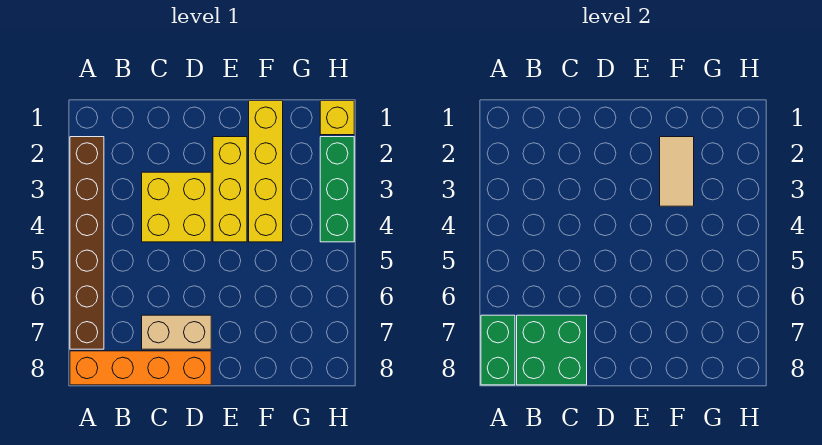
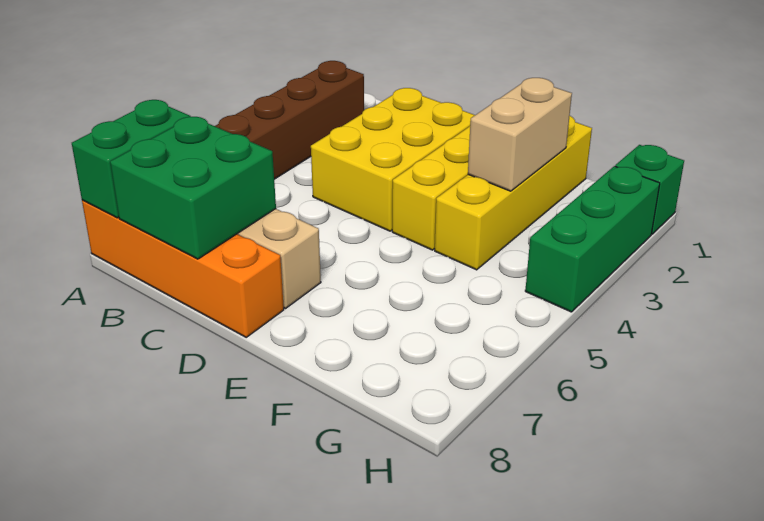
yellow brick C3:D4 level 1 -> yellow brick C2:D4 level 1
tan tile F2:F3 level 2 -> tan brick F2:F3 level 2
yellow brick H1 level 1 -> green brick H1 level 1

